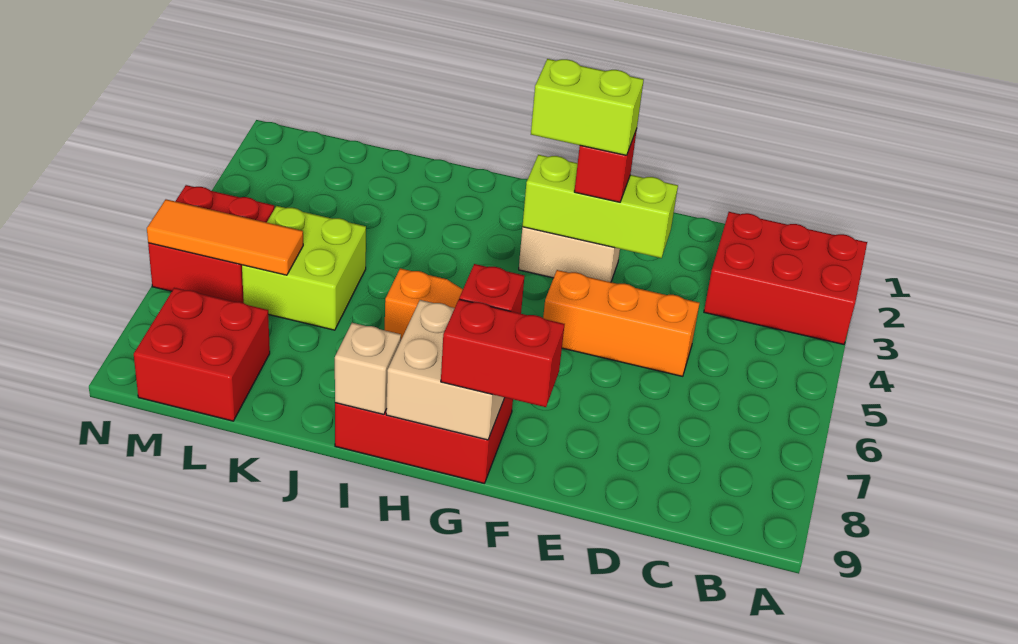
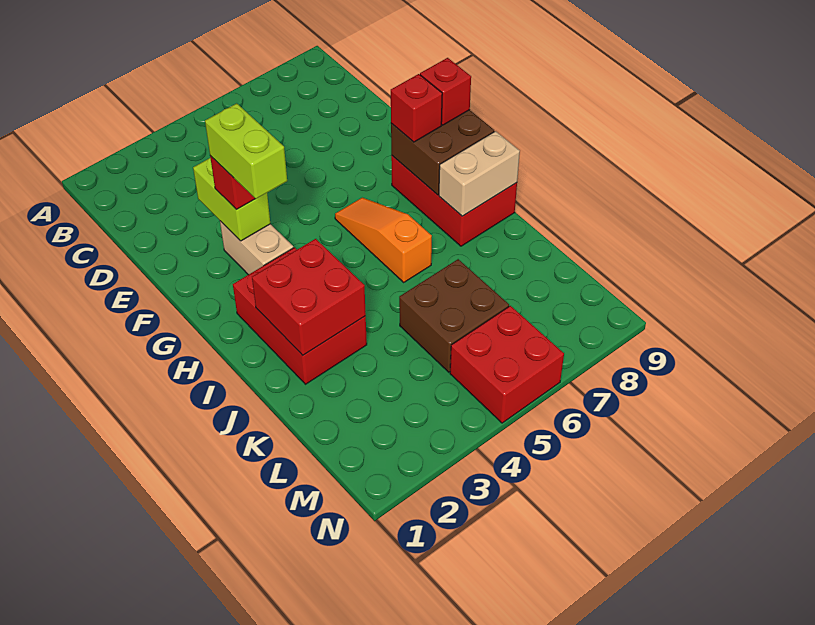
red brick A2:C3 level 1 -> red brick H2:J3 level 1
orange brick D5:F5 level 1 -> none
lime brick E3:G3 level 2 -> lime brick E3:F3 level 2
red brick F9:G9 level 3 -> red brick G9 level 3
tan brick G8:H9 level 2 -> brown brick G8:H9 level 2
tan brick I9 level 2 -> tan brick I8:I9 level 2
lime brick K5:L6 level 1 -> brown brick K5:L6 level 1
orange tile L6:N6 level 2 -> none
red brick L8:M9 level 1 -> red brick I2:J3 level 2

